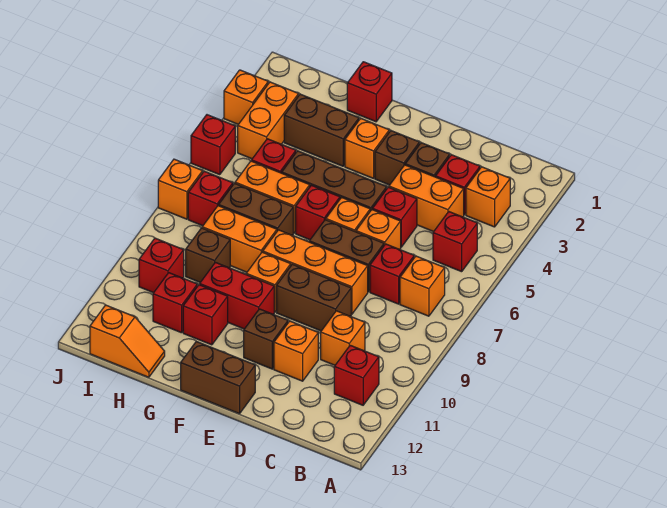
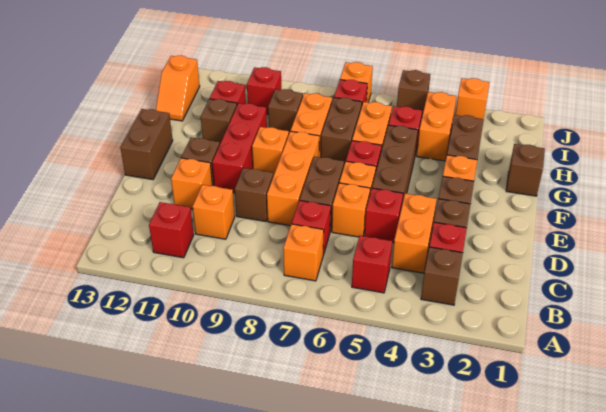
orange brick B3 level 1 -> brown brick B3 level 1
brown brick D9:E9 level 1 -> brown brick D9 level 1
red brick F10:G10 level 1 -> red brick E10:G10 level 1
red brick G1 level 1 -> brown brick G1 level 1
red brick G11 level 1 -> brown brick G11 level 1
orange brick I3:I4 level 1 -> orange brick H4:I4 level 1
red brick J5 level 1 -> brown brick J5 level 1

